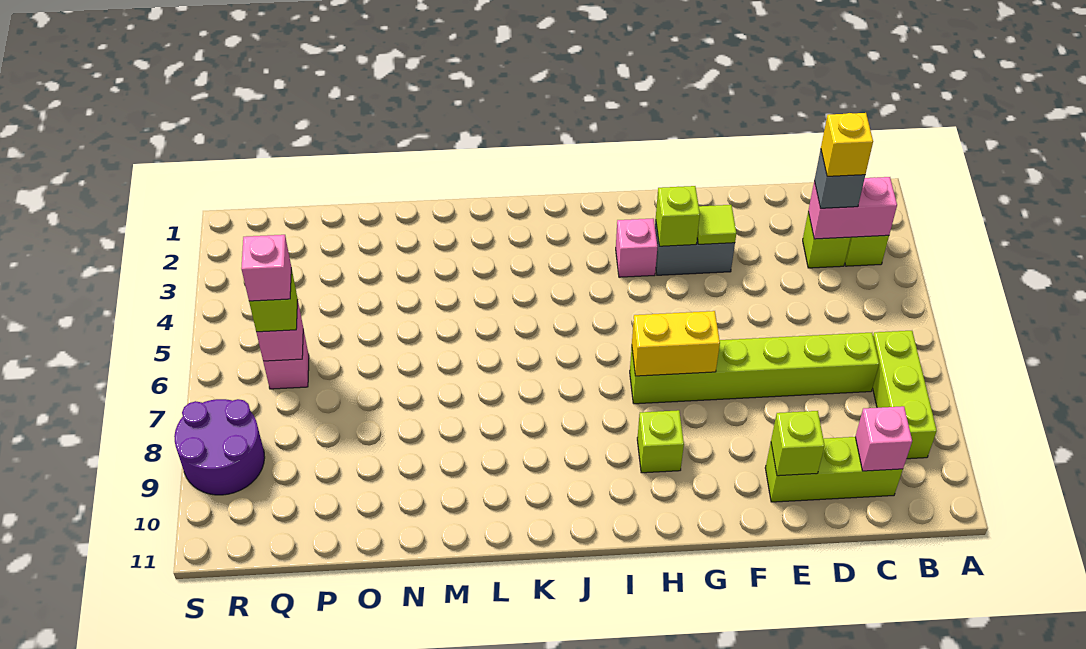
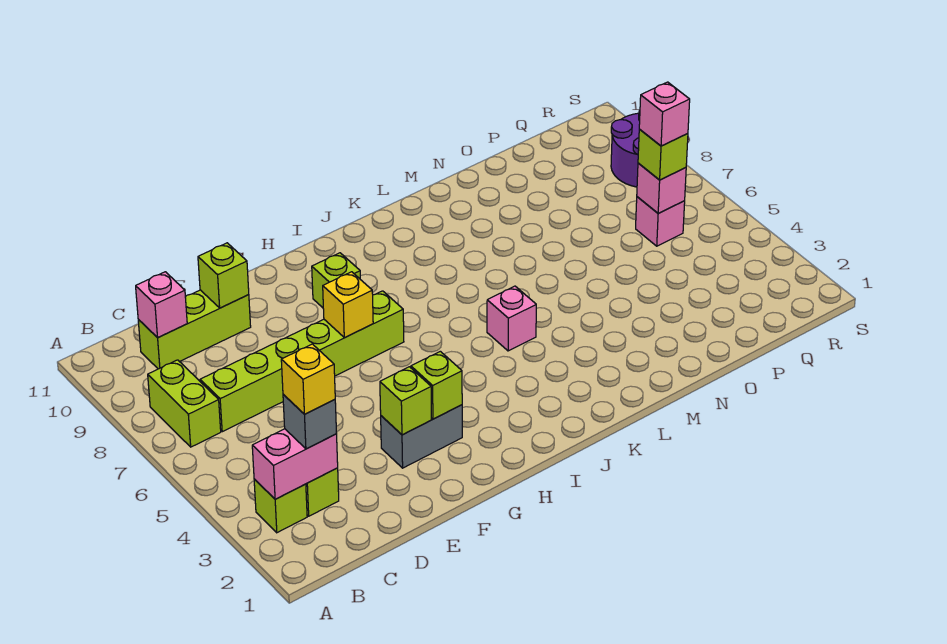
lime brick B7:B9 level 1 -> lime brick B7:B8 level 1
lime tile F3 level 2 -> lime brick F3 level 2
yellow brick G7:H7 level 2 -> yellow brick G7 level 2
pink brick H3 level 1 -> pink brick K5 level 1

